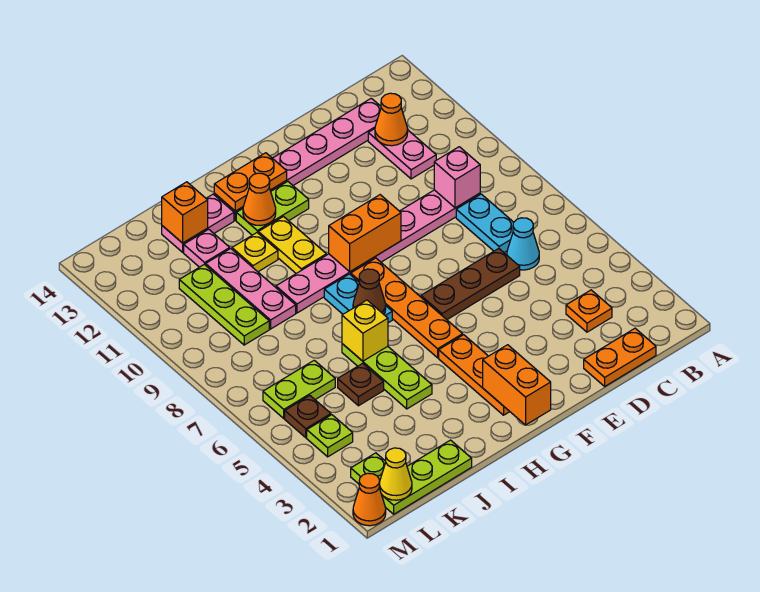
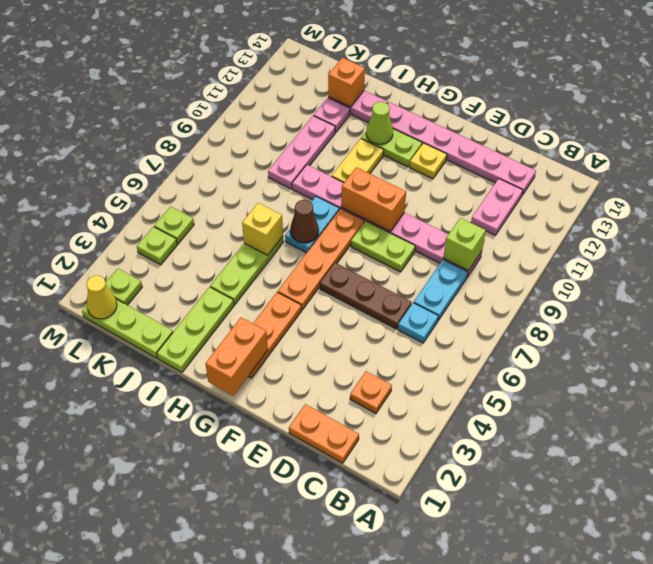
cyan cone C6 level 1 -> cyan plate C6 level 1
pink brick C9 level 2 -> lime brick C9 level 2
orange cone C12 level 2 -> none
orange plate G13:H13 level 2 -> none
orange cone H12 level 2 -> lime cone H12 level 2
yellow plate I11 level 1 -> yellow plate F12 level 1
brown plate J5 level 1 -> none
lime plate K6:L6 level 1 -> lime plate E8:F8 level 1
lime plate K9:K11 level 1 -> lime plate I1:I3 level 1
brown plate L5 level 1 -> lime plate L5 level 1
orange cone M1 level 1 -> none

